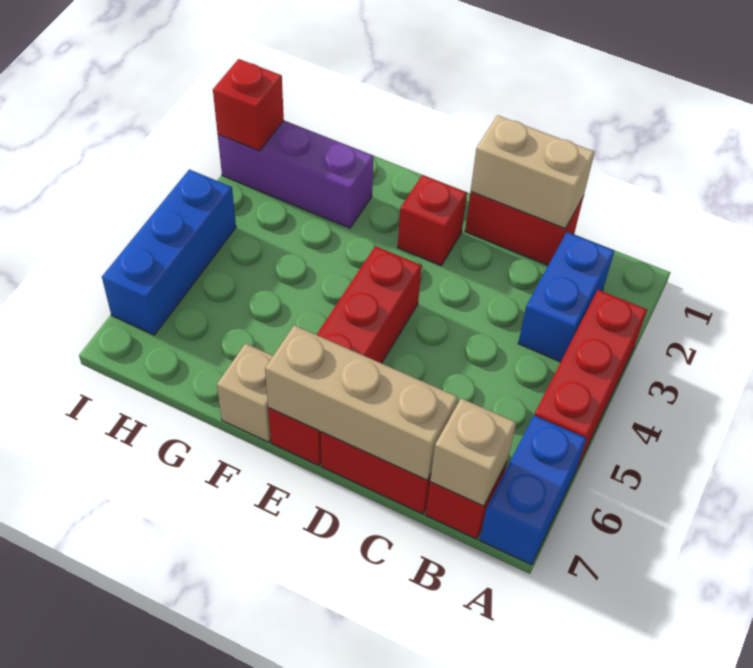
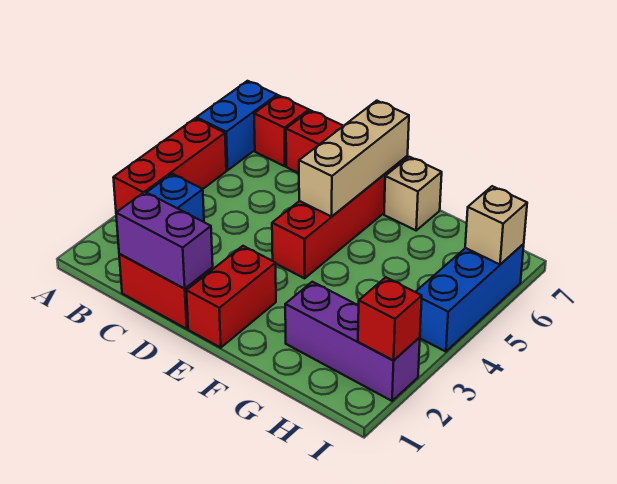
tan brick B7 level 2 -> tan brick I6 level 2
tan brick C1:D1 level 2 -> purple brick C1:D1 level 2
tan brick C7:E7 level 2 -> tan brick E5:E7 level 2
red brick E2 level 1 -> red brick E1:E2 level 1

